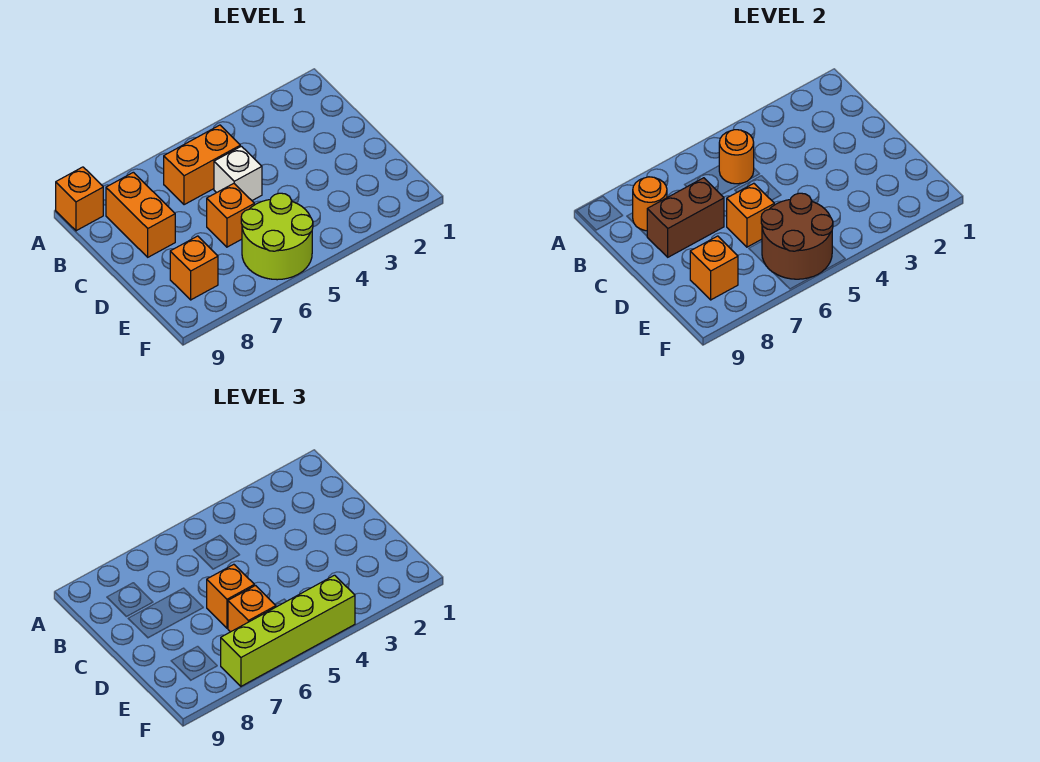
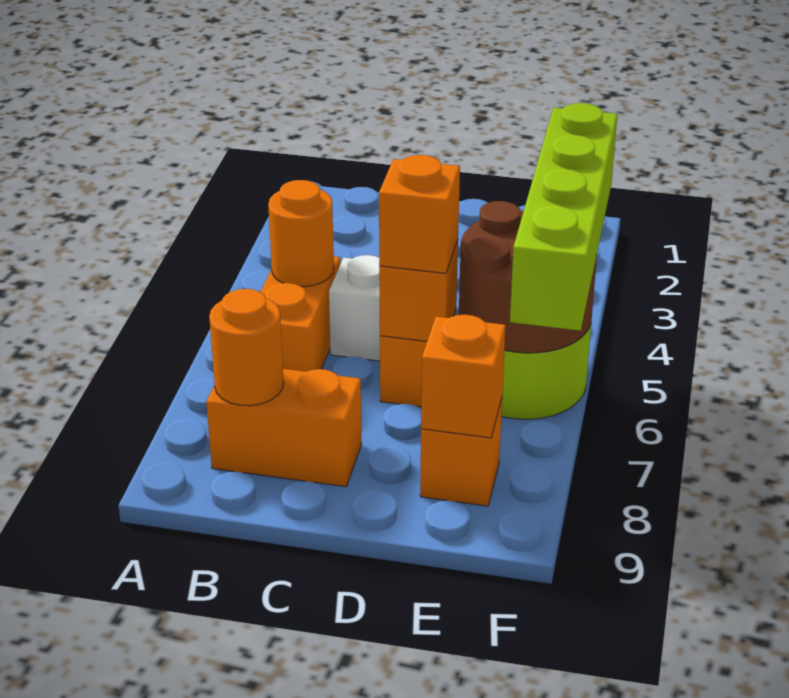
orange brick A9 level 1 -> none
brown brick C7:C8 level 2 -> none
orange brick E6 level 3 -> none

